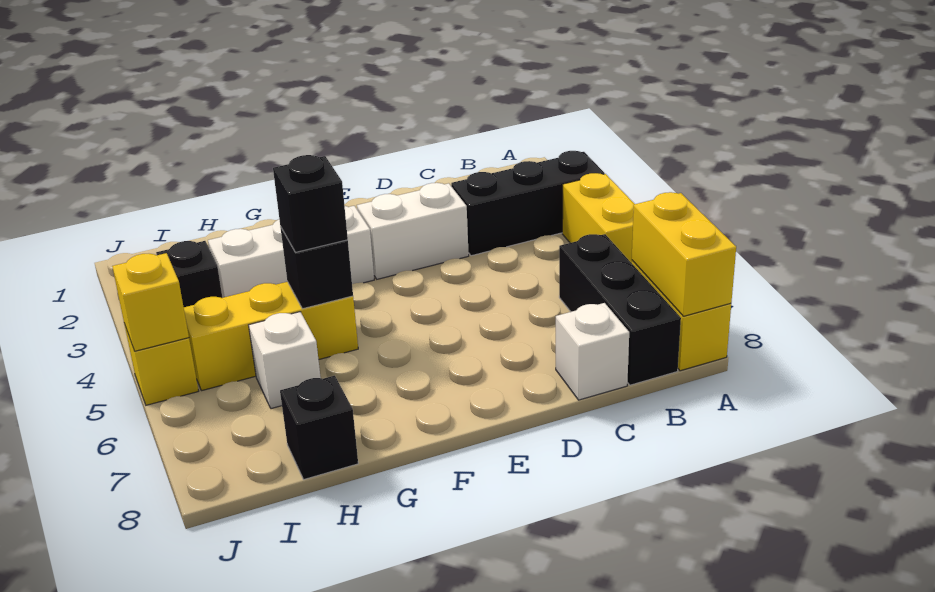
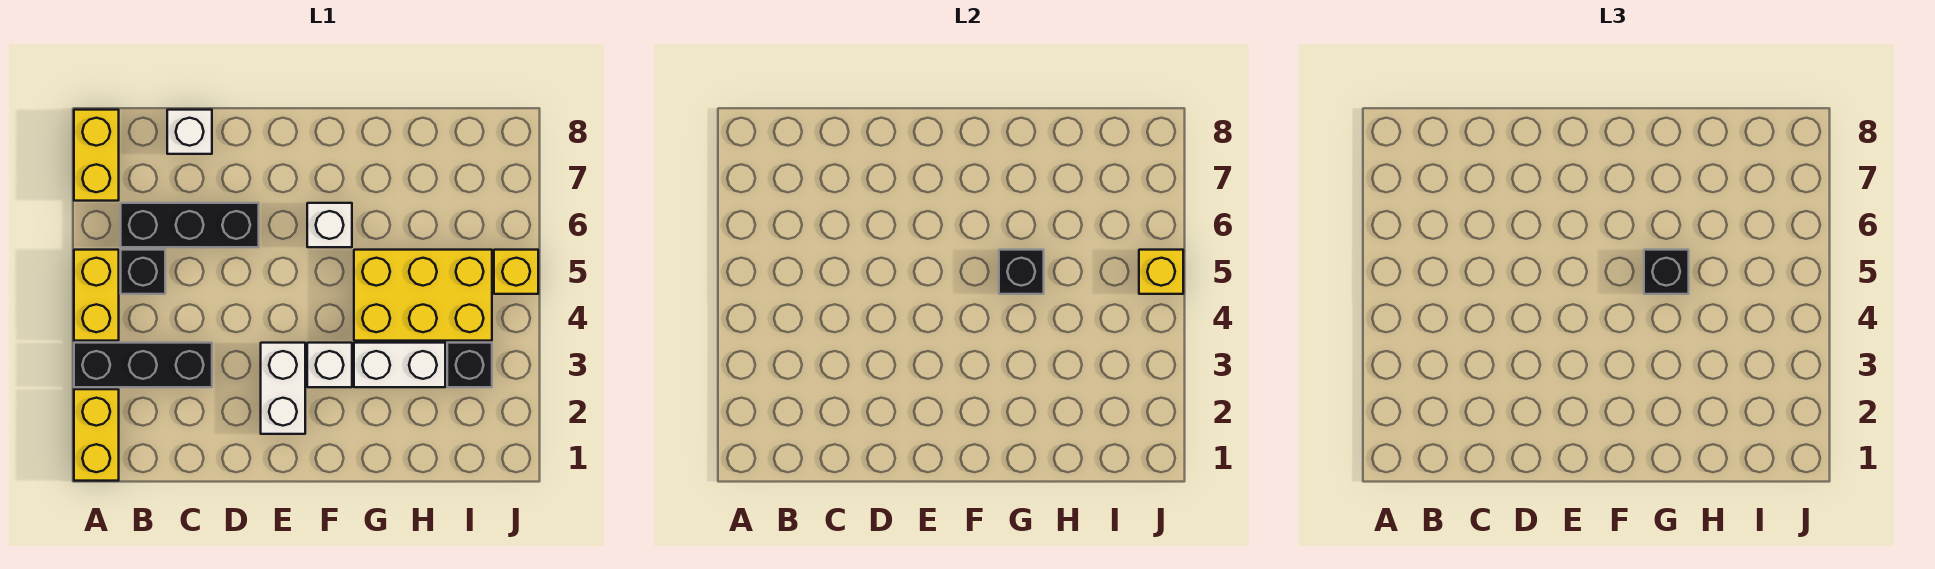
yellow brick A7:A8 level 2 -> yellow brick A1:A2 level 1
black brick B6:B8 level 1 -> black brick B6:D6 level 1
white brick D3:E3 level 1 -> white brick E2:E3 level 1
yellow brick G5:I5 level 1 -> yellow brick G4:I5 level 1
white brick H6 level 1 -> white brick F6 level 1
black brick H8 level 1 -> black brick B5 level 1

